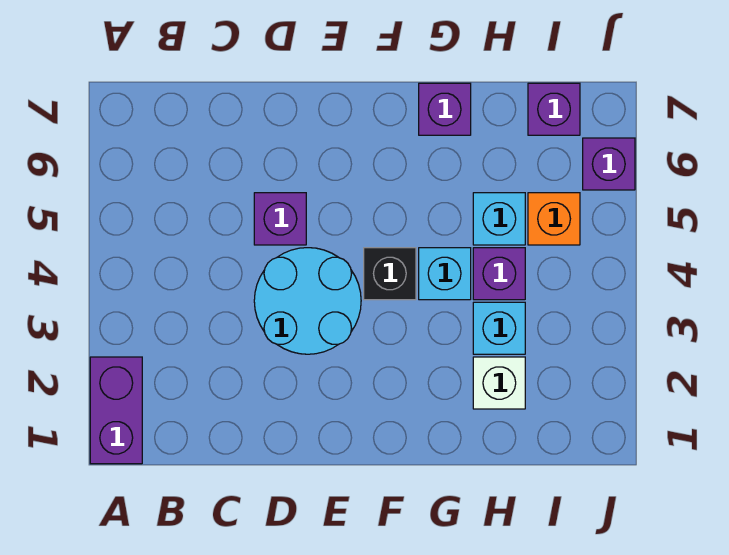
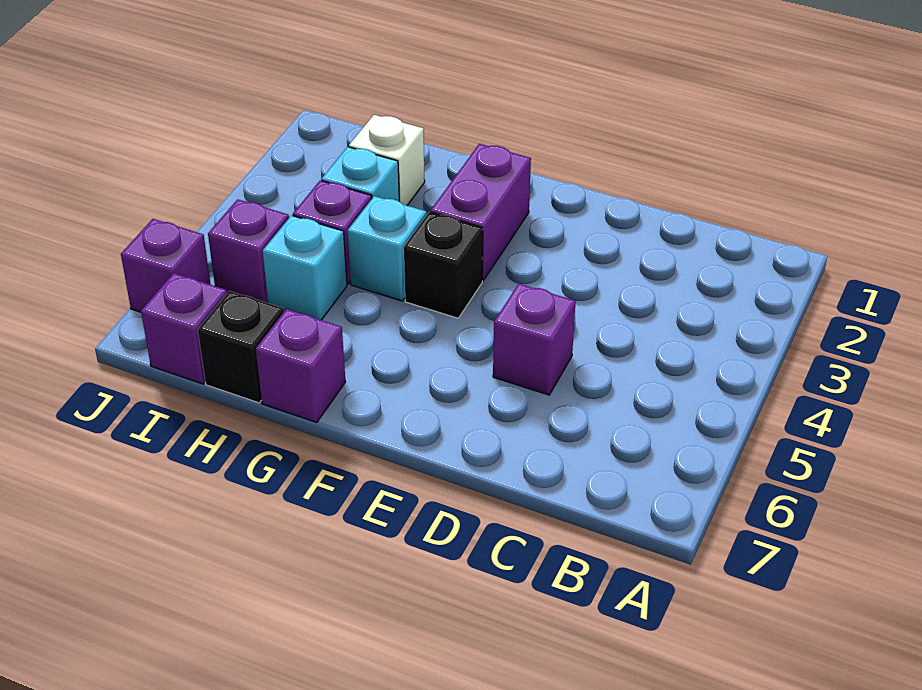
purple brick A1:A2 level 1 -> purple brick F2:F3 level 1
cyan round brick D3:E4 level 1 -> none
none -> black brick H7 level 1
orange brick I5 level 1 -> purple brick I5 level 1

